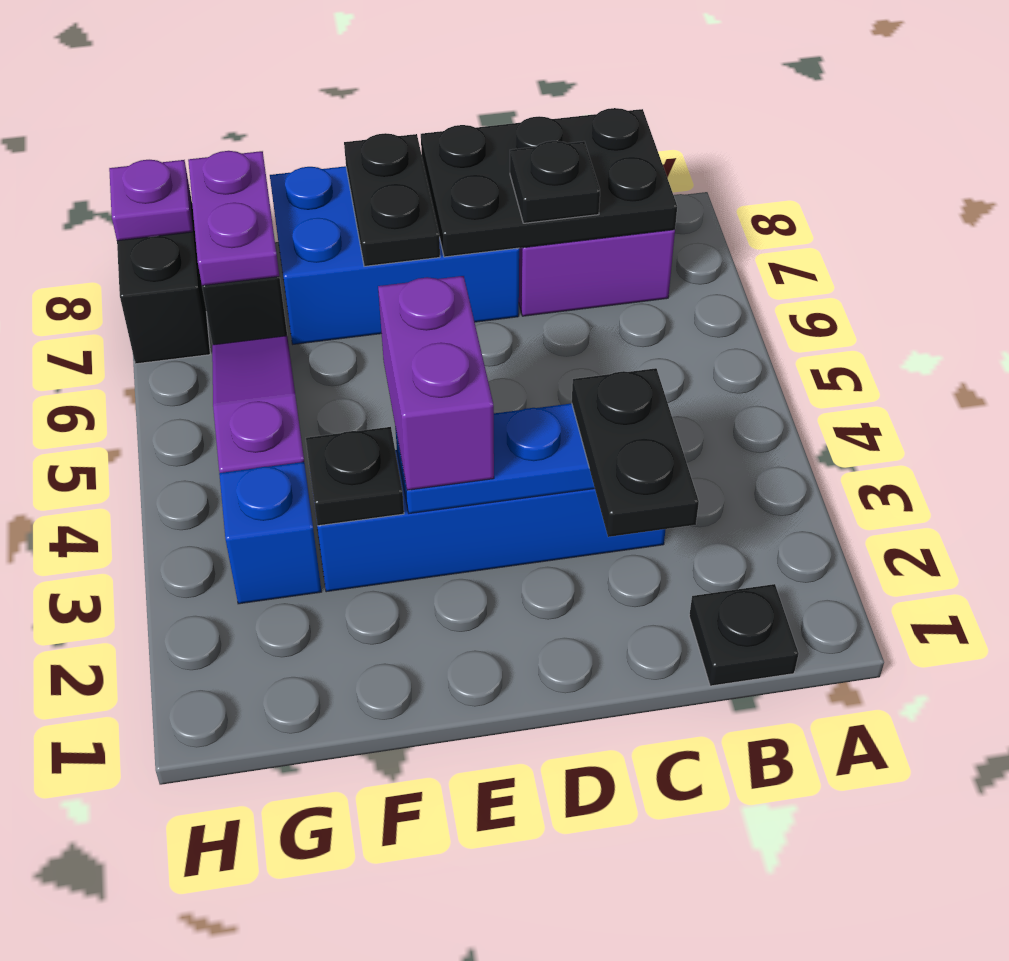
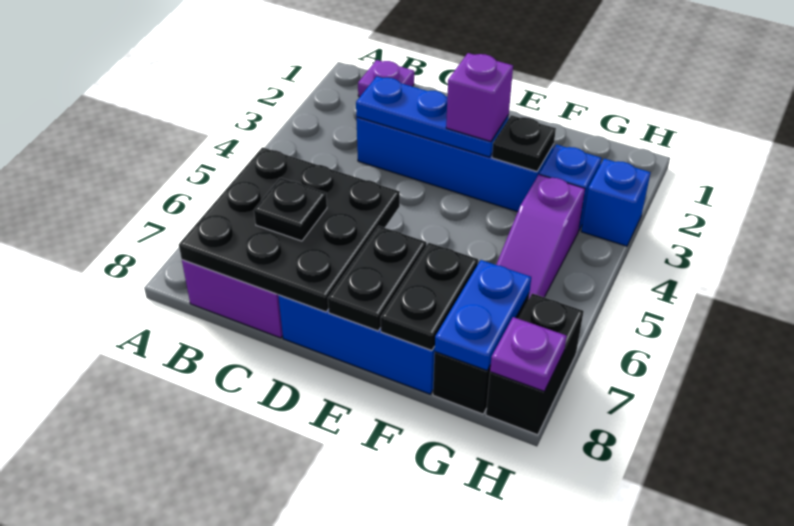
black plate B1 level 1 -> purple plate B1 level 1
black plate B7:D8 level 2 -> black plate B6:D8 level 2
black plate C2:C3 level 3 -> black plate F7:F8 level 2
purple brick E3:E4 level 3 -> purple brick E3 level 3
purple plate G7:G8 level 2 -> blue plate G7:G8 level 2
none -> blue brick H3 level 1

